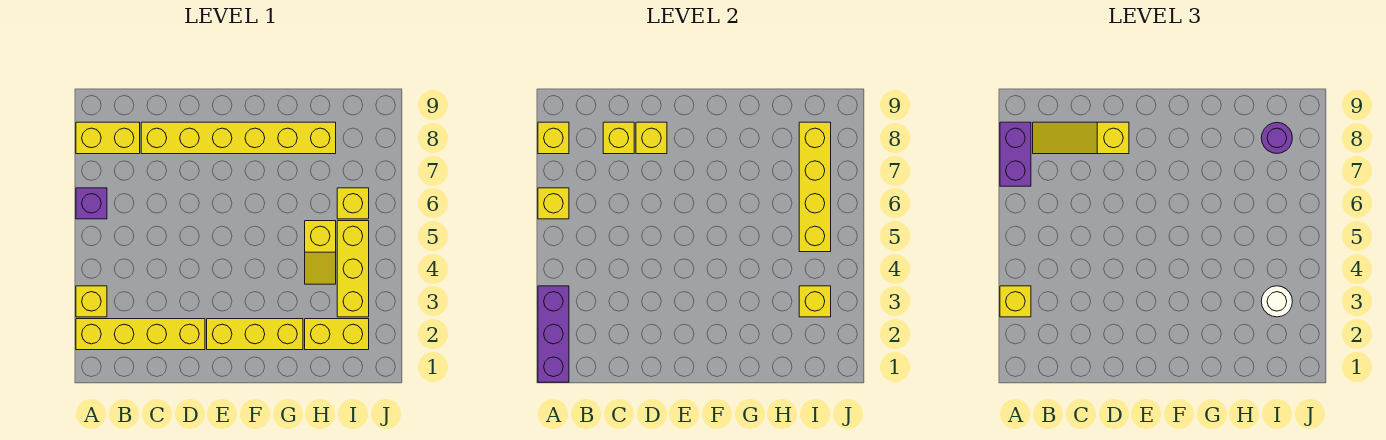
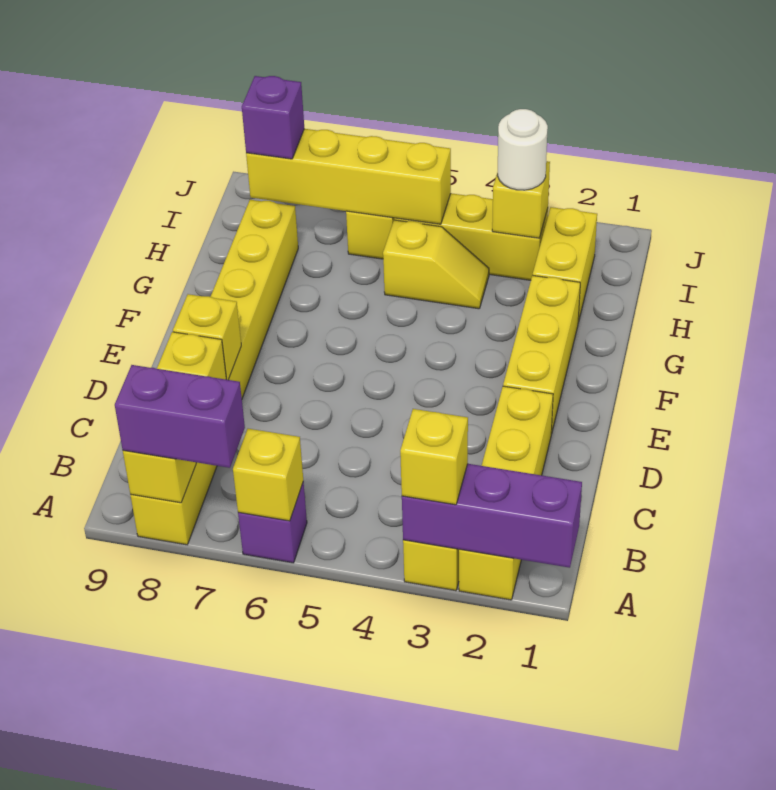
yellow slope B8:D8 level 3 top D -> none
purple round brick I8 level 3 -> purple brick I8 level 3

